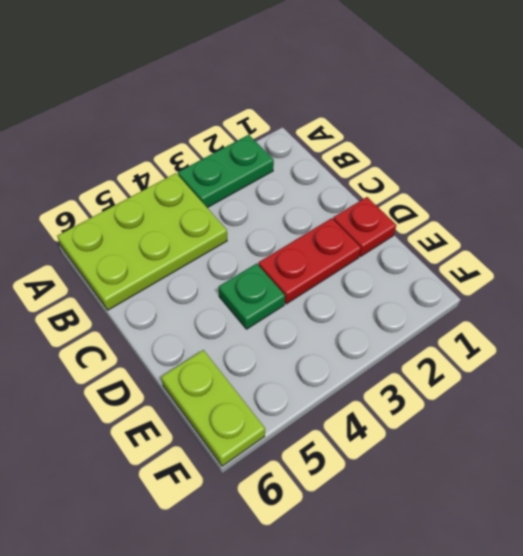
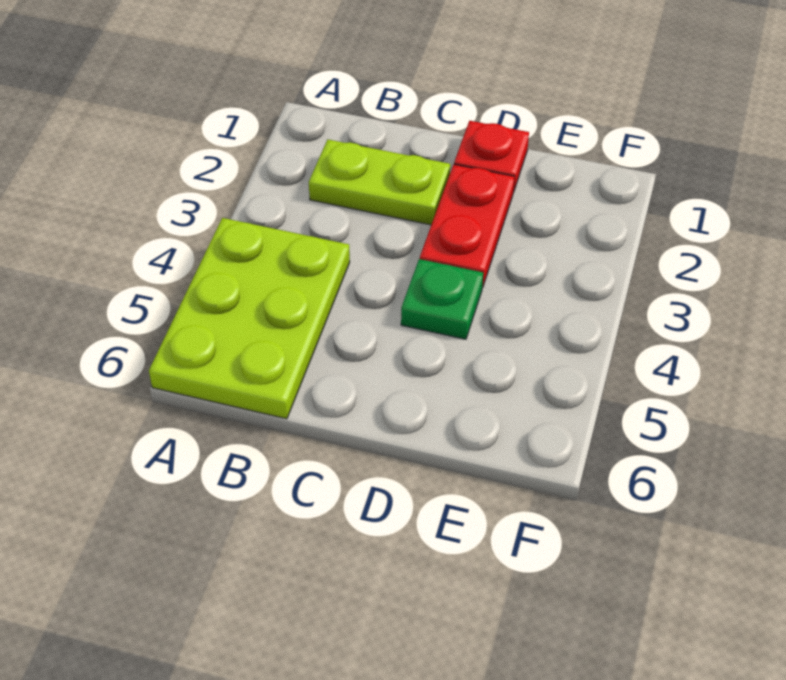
green plate A2:A3 level 1 -> none
lime plate E6:F6 level 1 -> lime plate B2:C2 level 1

